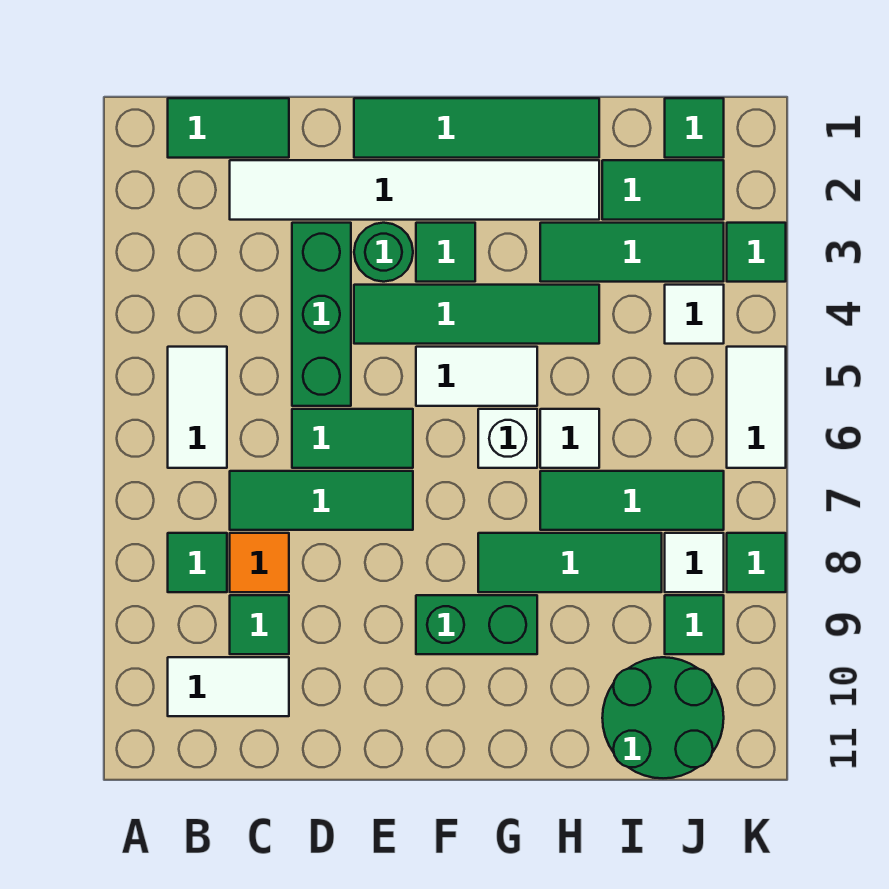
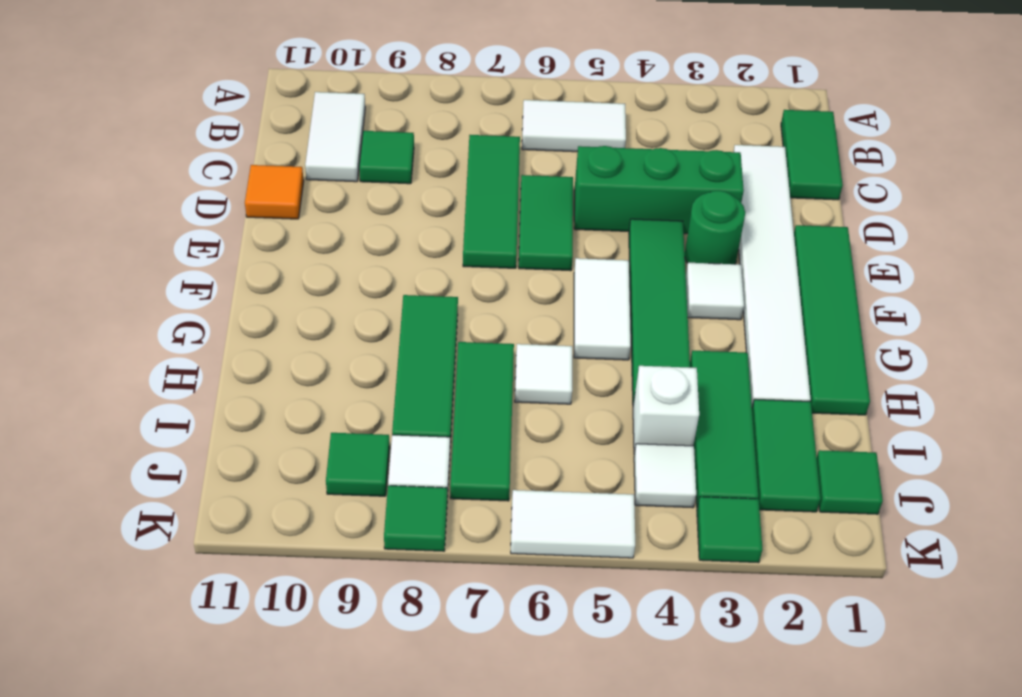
green tile B8 level 1 -> none
orange tile C8 level 1 -> orange tile D11 level 1
green tile F3 level 1 -> white tile F3 level 1
green brick F9:G9 level 1 -> none
white brick G6 level 1 -> white brick I4 level 1
green round brick I10:J11 level 1 -> none

